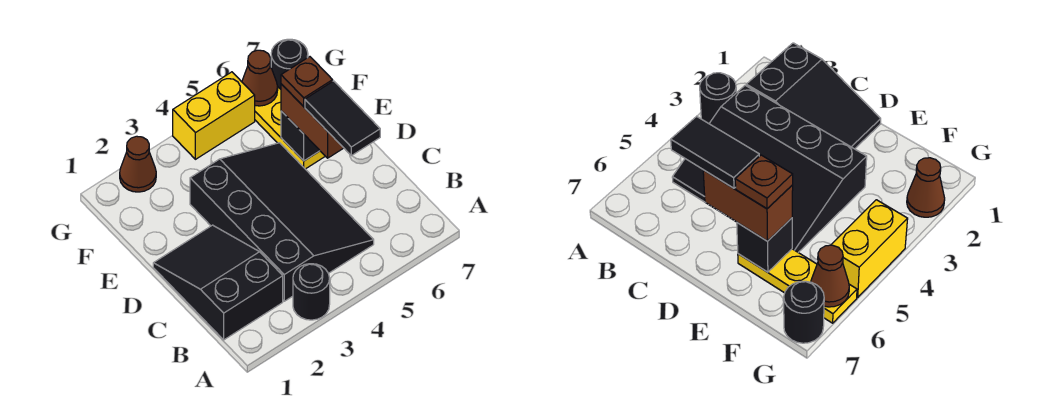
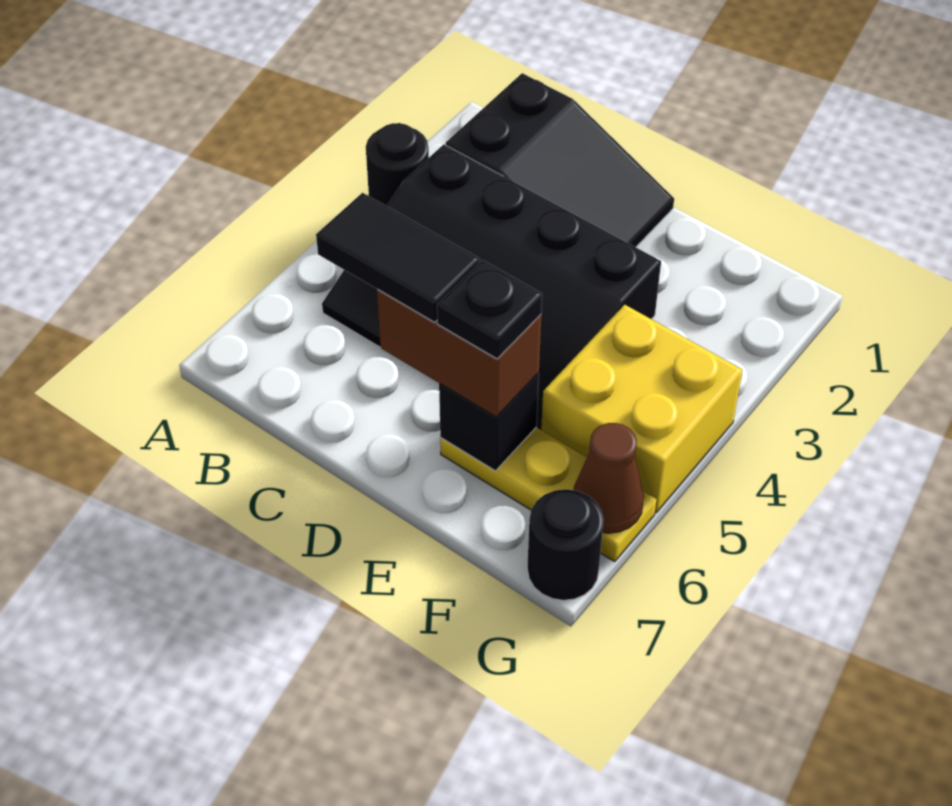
brown plate E6 level 4 -> black plate E6 level 4
brown cone G2 level 1 -> none
yellow brick G4:G5 level 1 -> yellow brick F4:G5 level 1

